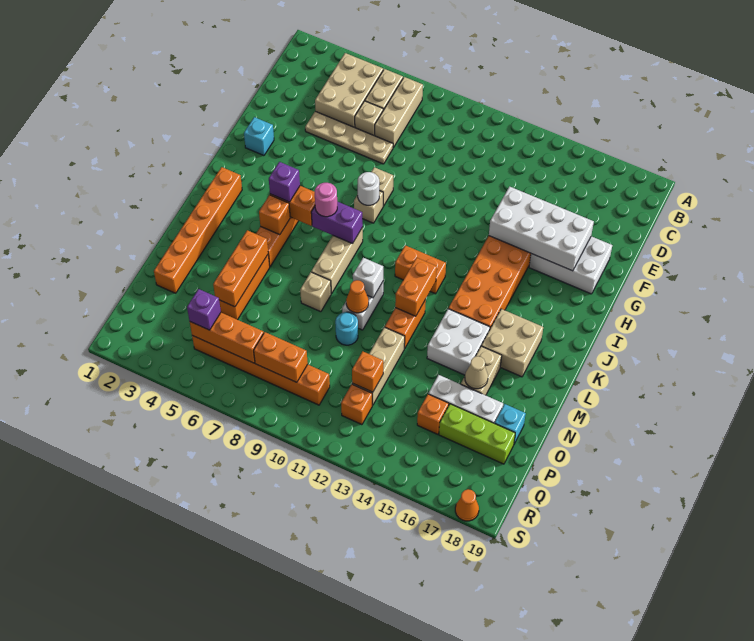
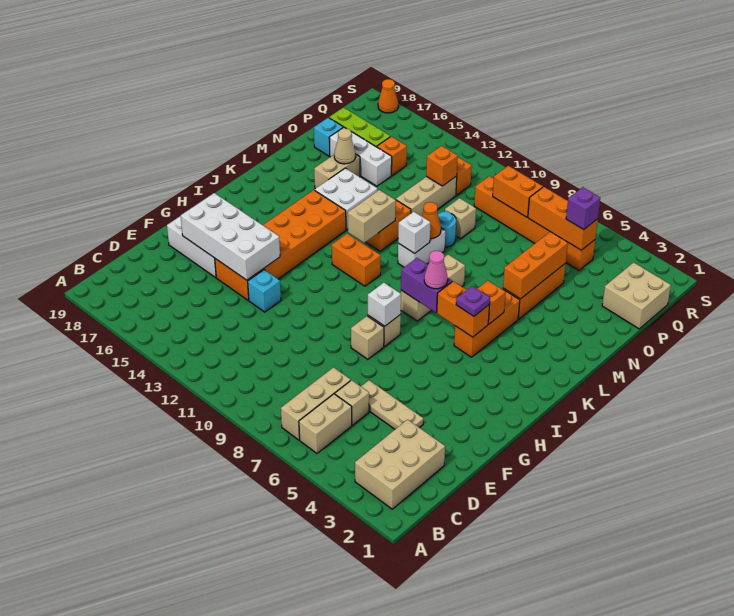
tan brick B4:D5 level 1 -> tan brick B2:D3 level 1
tan plate E4:E7 level 1 -> tan plate E4:E6 level 1
cyan brick G2 level 1 -> cyan brick F13 level 1
white round brick H8 level 2 -> white brick H8 level 2
orange brick J2:O2 level 1 -> none
purple brick J5 level 3 -> purple plate J5 level 3
pink round brick J7 level 3 -> pink cone J7 level 3
orange brick K12:L12 level 2 -> tan brick K12:L12 level 2
tan brick K16:L17 level 1 -> tan brick P1:Q2 level 1
tan brick M8 level 1 -> tan brick O10 level 1

